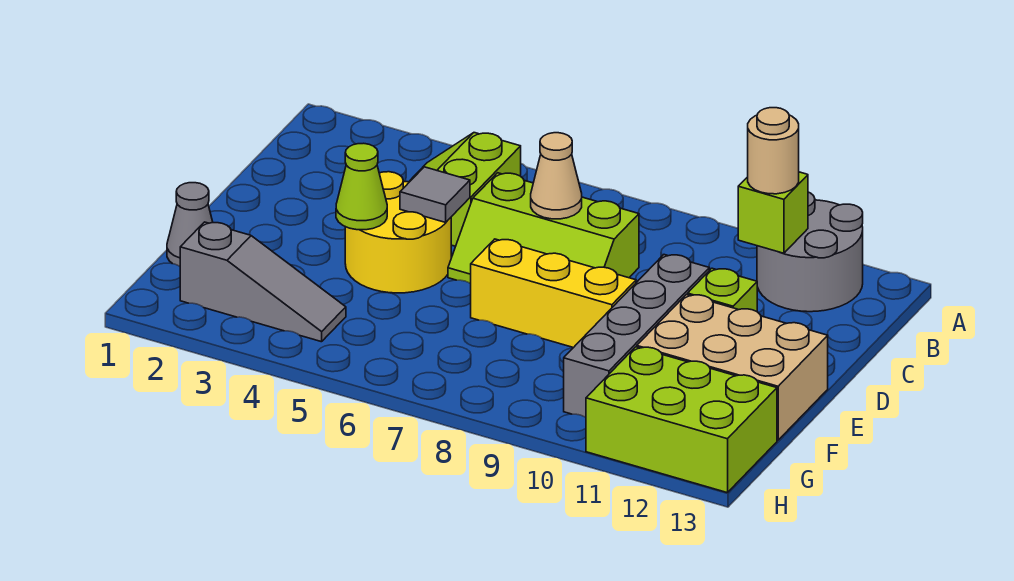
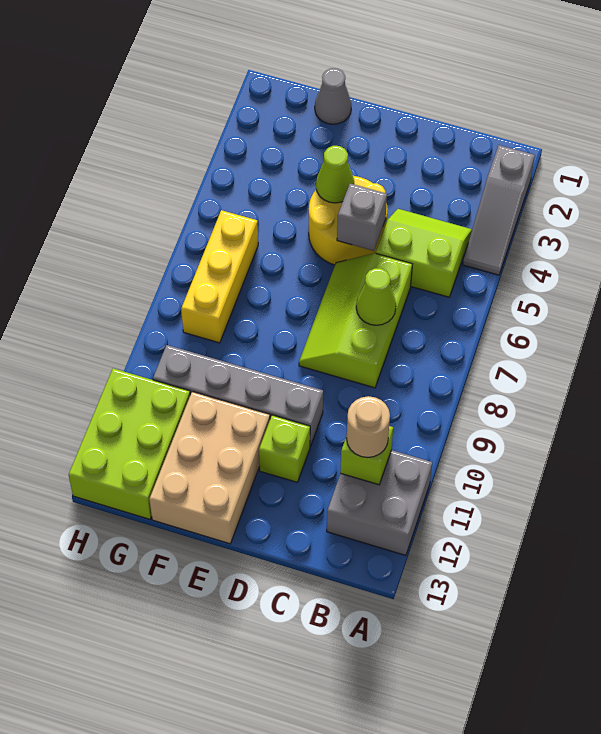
grey round brick A11:B12 level 1 -> grey brick A11:B12 level 1
tan cone C7 level 2 -> lime cone C7 level 2
grey tile D5 level 2 -> grey brick D5 level 2
yellow brick E7:E9 level 1 -> yellow brick G6:G8 level 1
grey slope G2:G4 level 1 top 2 -> grey slope A2:A4 level 1 top 2

